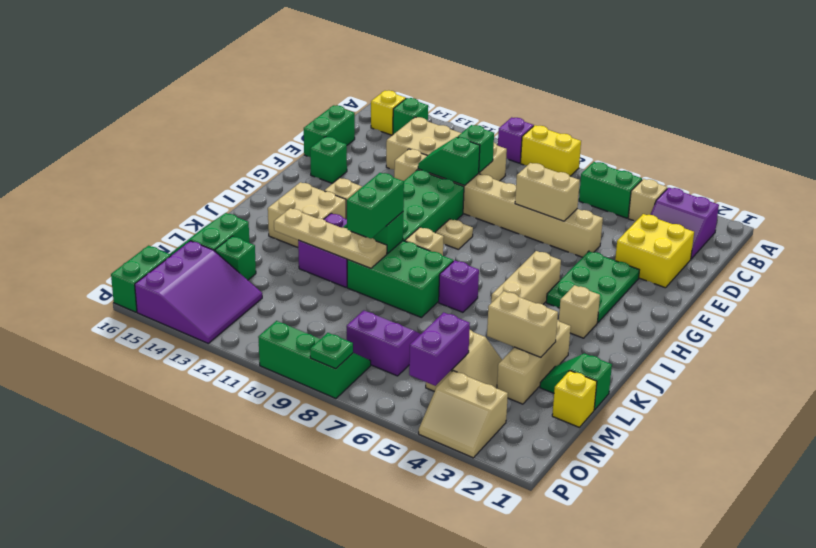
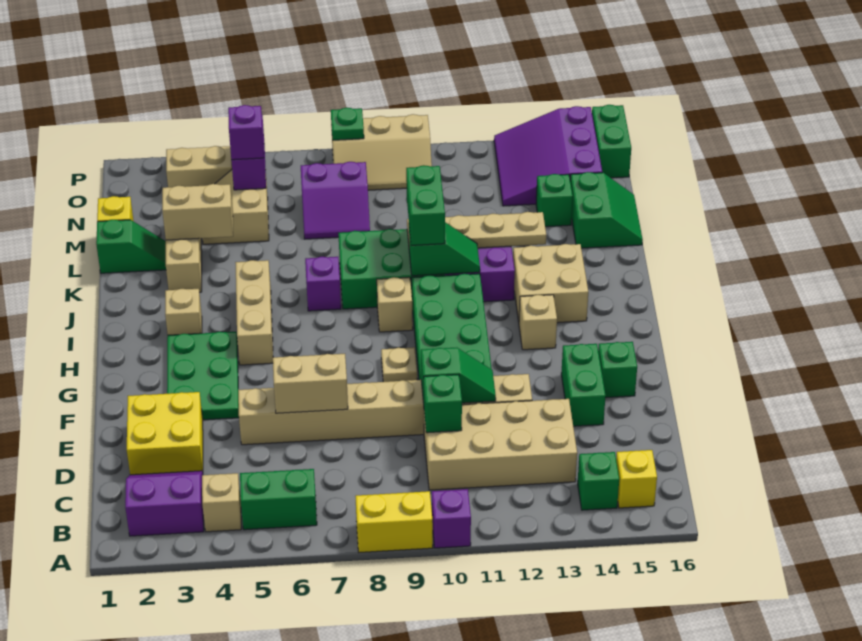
green brick D16:E16 level 1 -> green brick E14:F14 level 1
none -> purple brick N5 level 3
green slope O8:P10 level 1 top P -> tan slope O8:P10 level 1 top P

